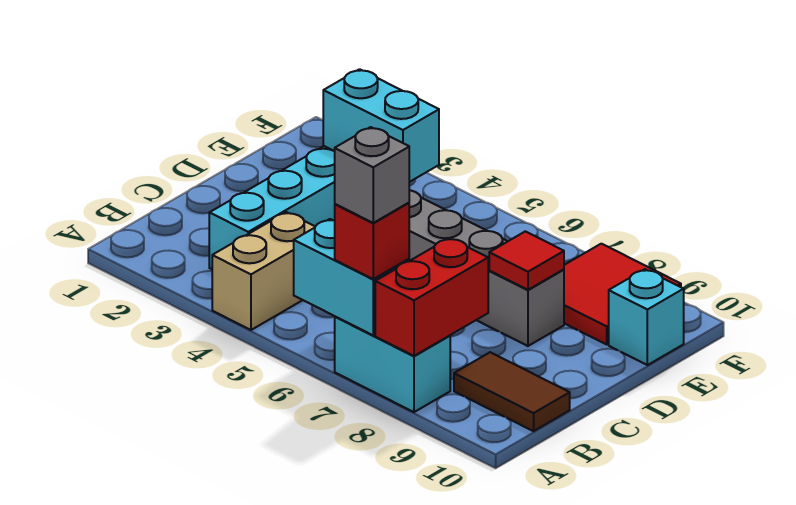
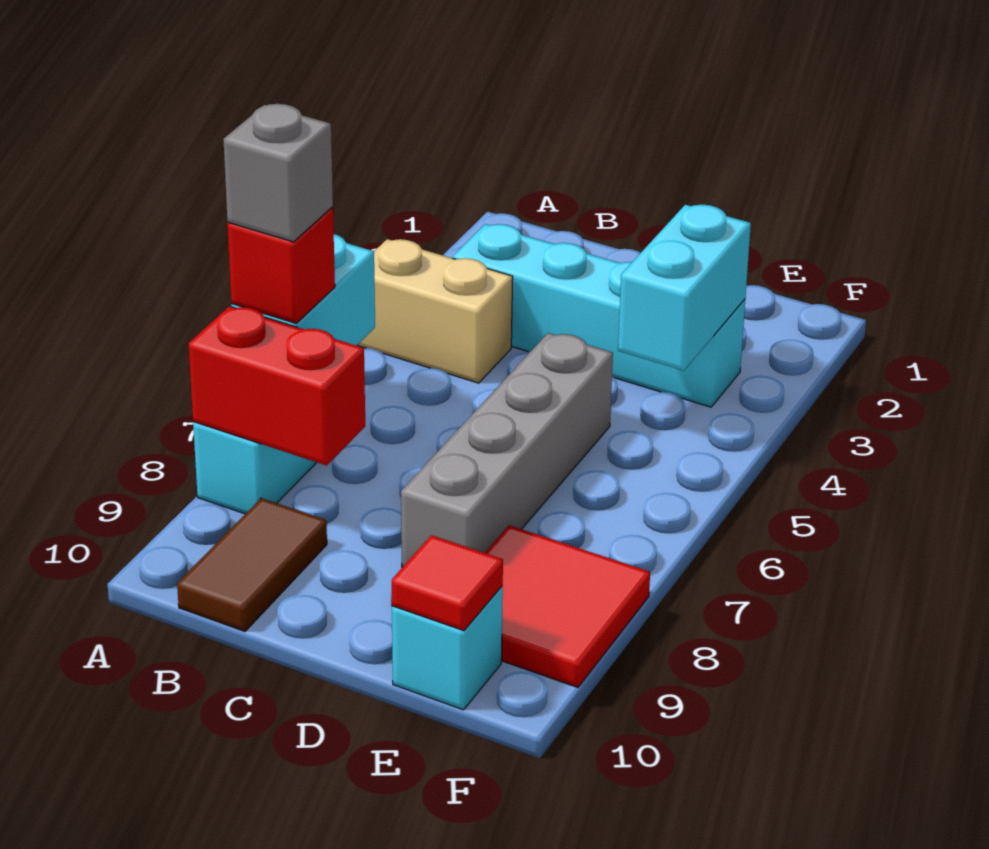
red tile D8 level 2 -> red tile E10 level 2

